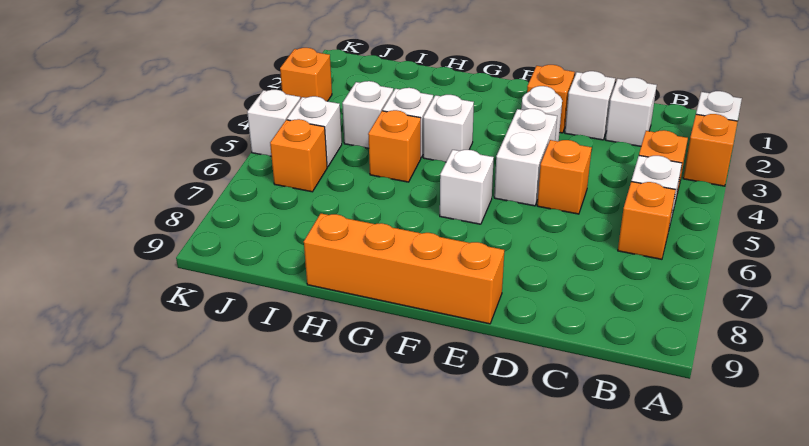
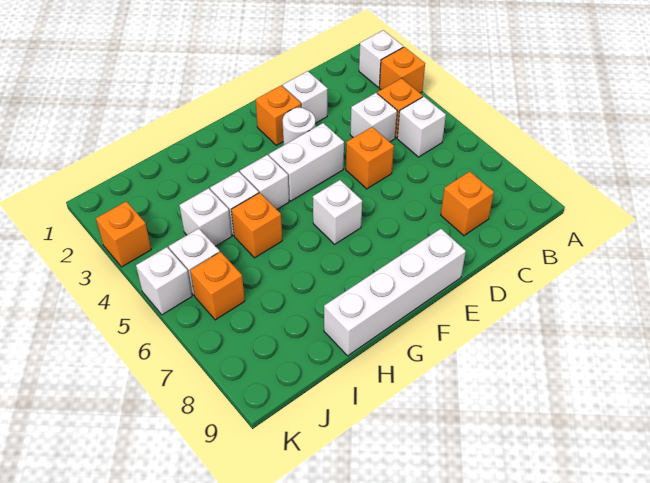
orange brick B6 level 1 -> orange brick C8 level 1
white brick C2 level 1 -> white brick C4 level 1
white brick E4:E5 level 1 -> white brick E4:F4 level 1
orange brick E9:H9 level 1 -> white brick E9:H9 level 1

